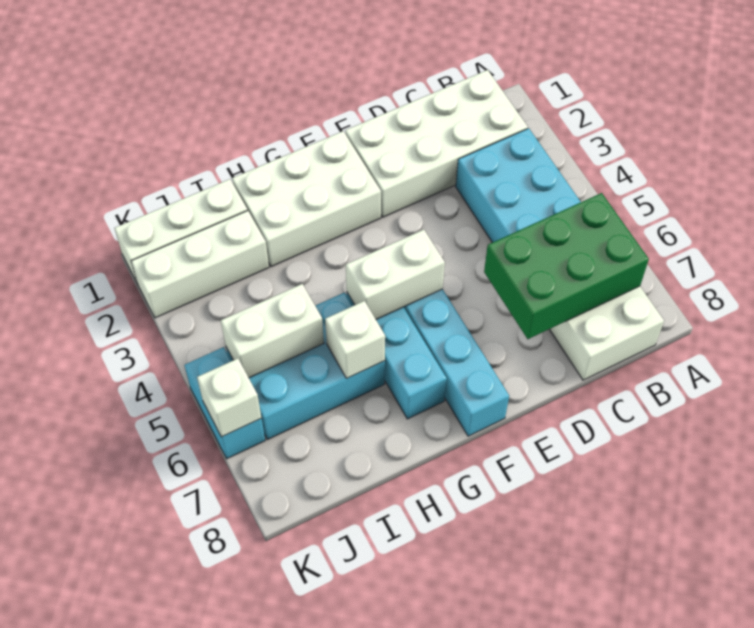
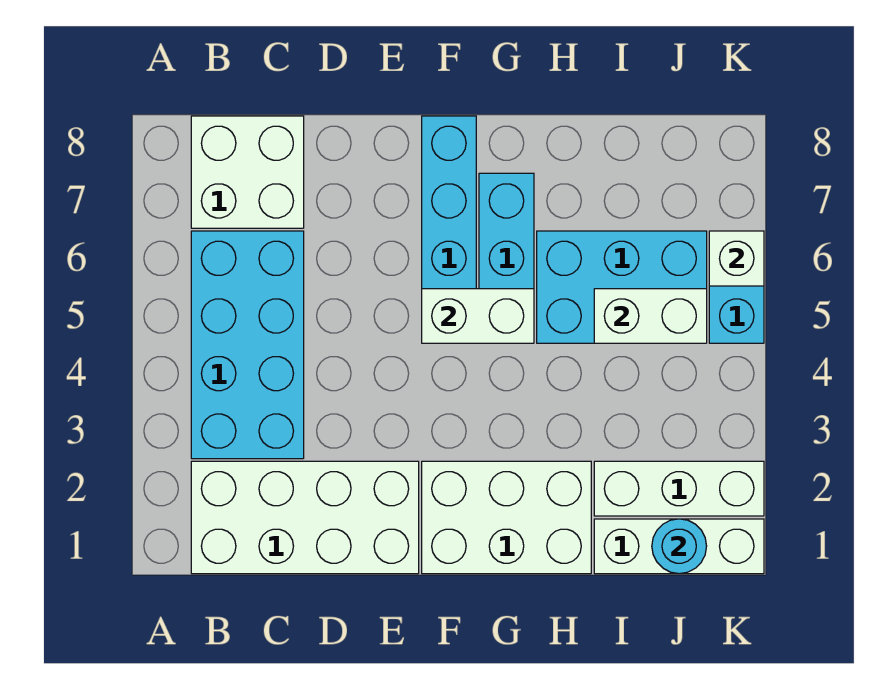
green brick B6:D7 level 2 -> none
white brick H6 level 2 -> none
none -> cyan round brick J1 level 2

